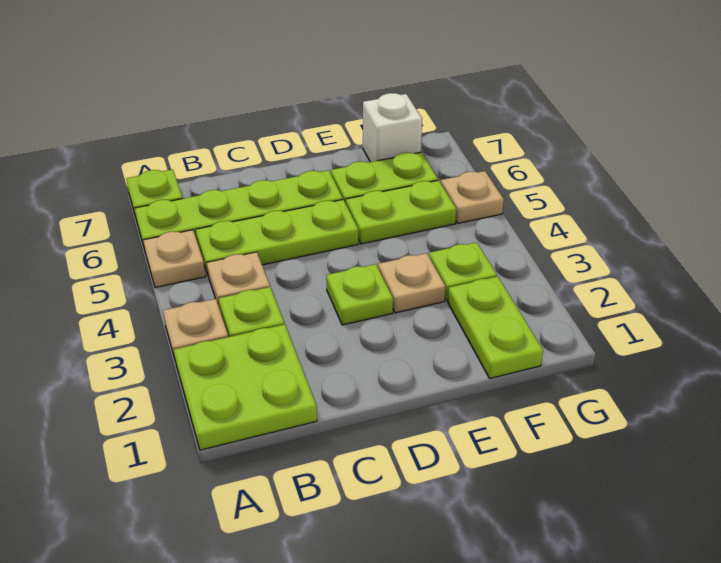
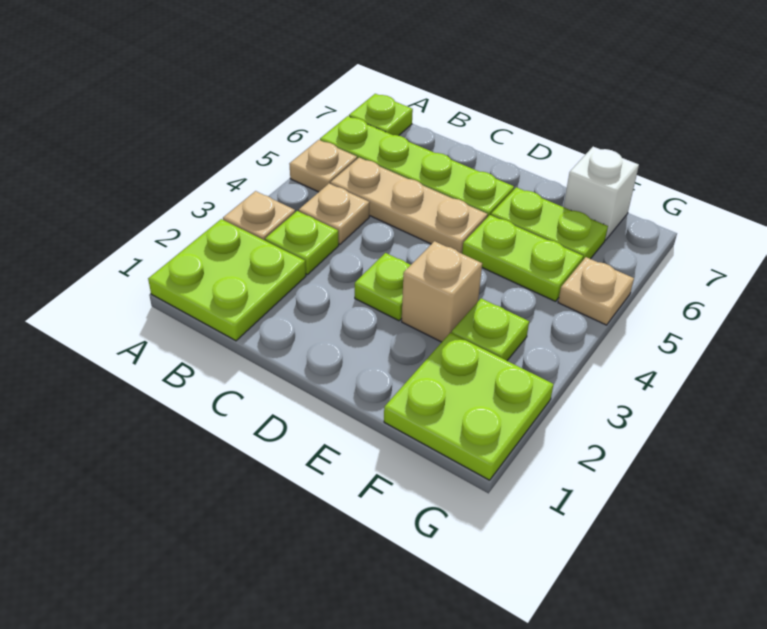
lime plate B5:D5 level 1 -> tan plate B5:D5 level 1
tan plate E3 level 1 -> tan brick E3 level 1
lime plate F1:F2 level 1 -> lime plate F1:G2 level 1

